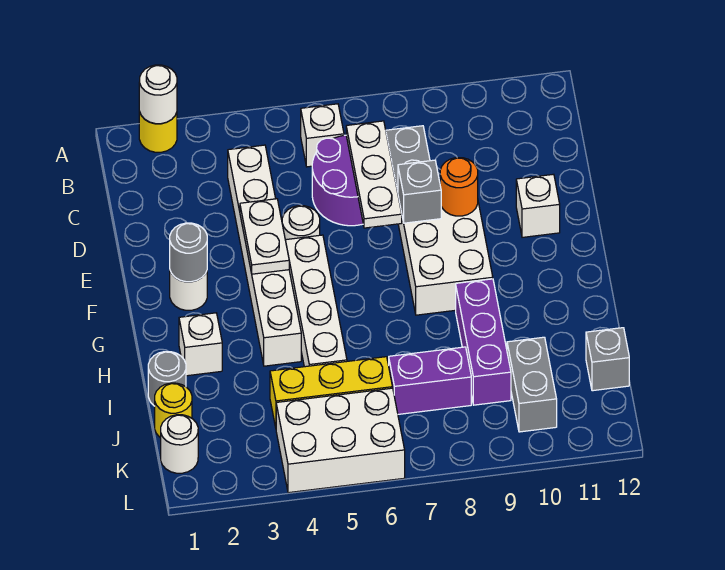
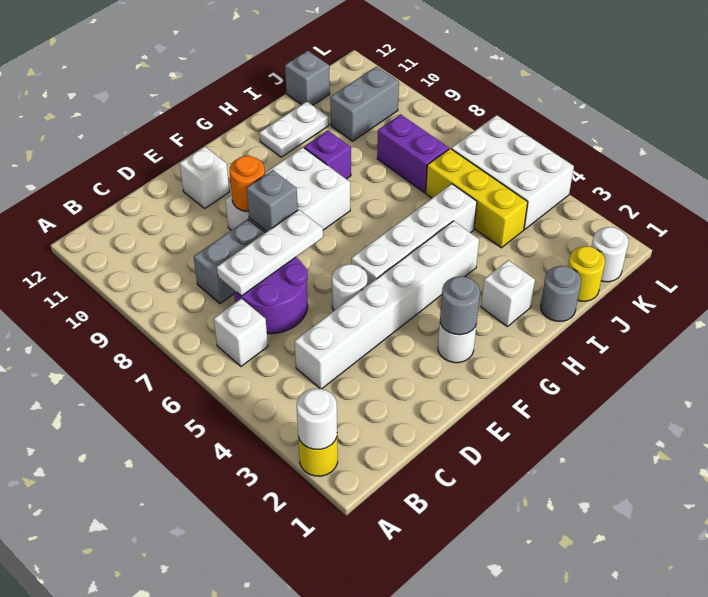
white plate E4:F4 level 2 -> white plate H11:I11 level 1
purple brick H9:J9 level 1 -> purple brick H9 level 1

